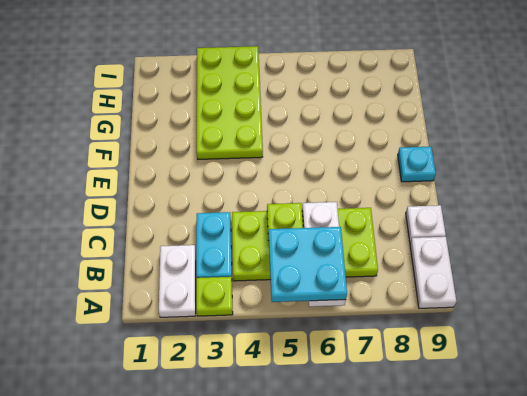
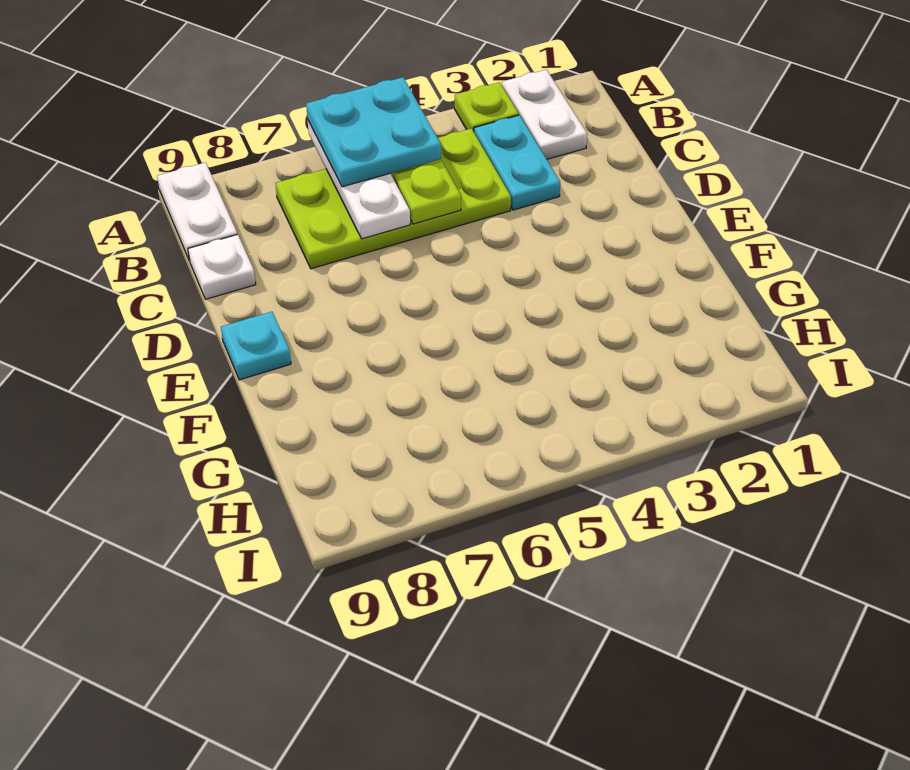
lime plate F3:I4 level 1 -> none

